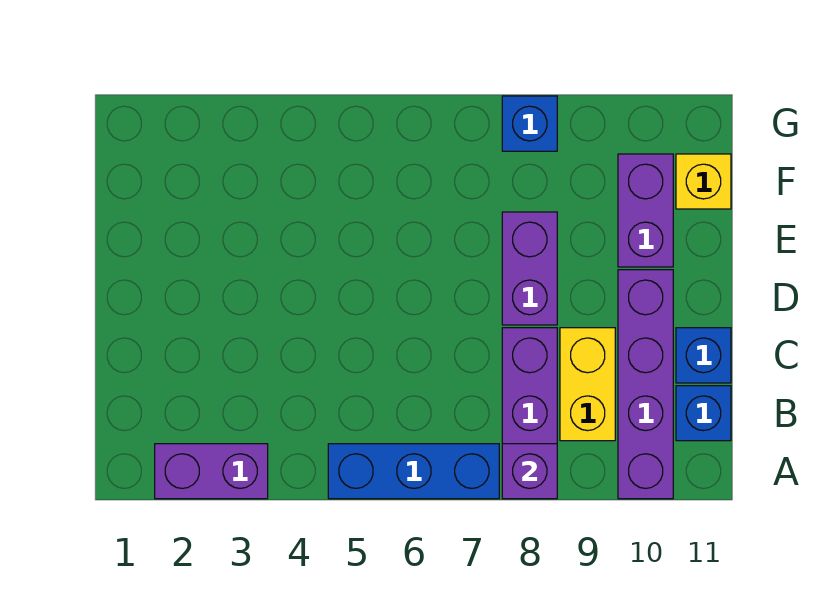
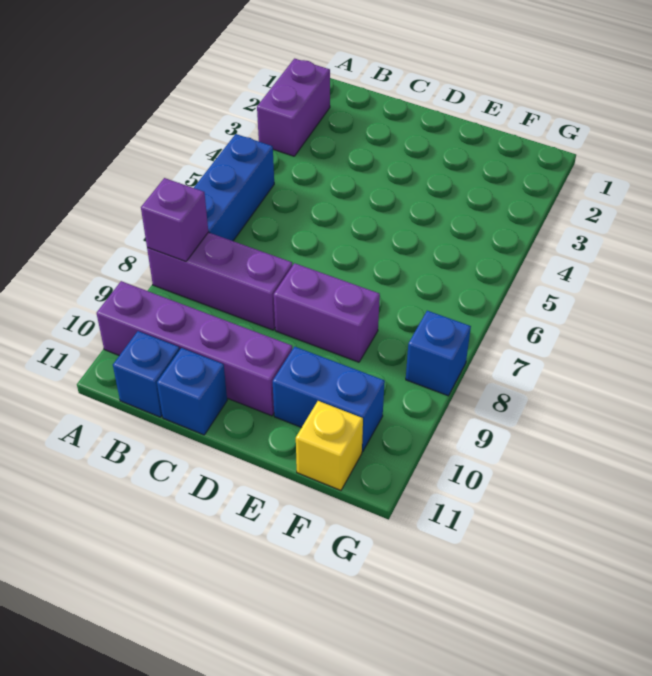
yellow brick B9:C9 level 1 -> none
purple brick E10:F10 level 1 -> blue brick E10:F10 level 1

